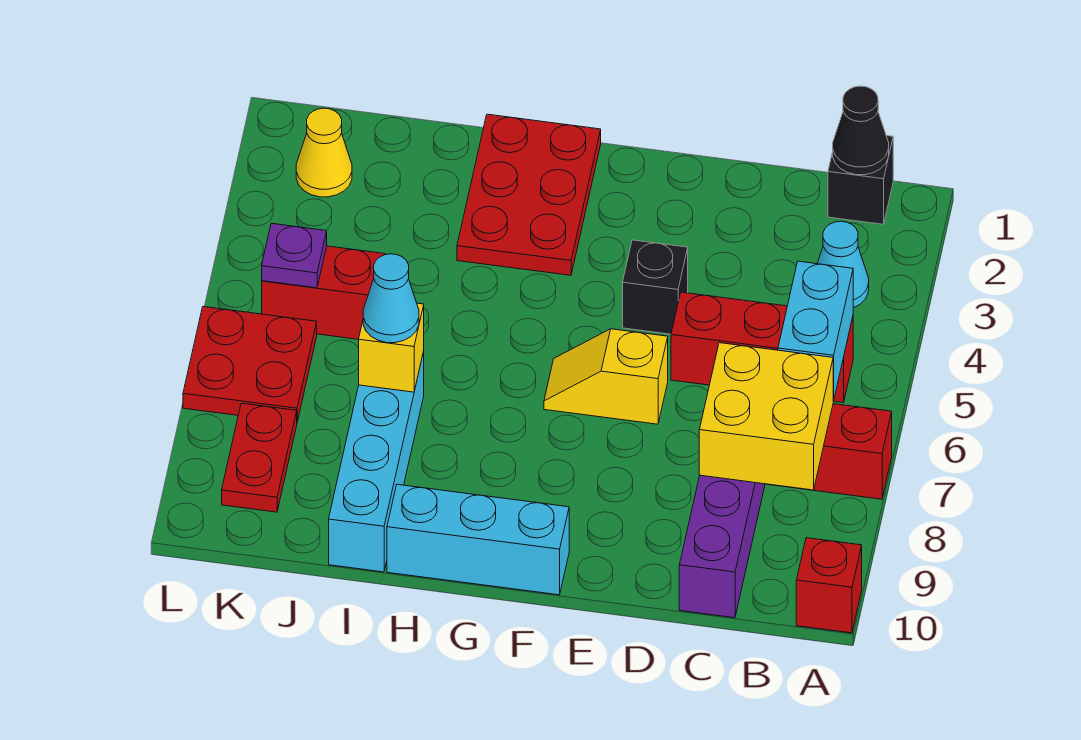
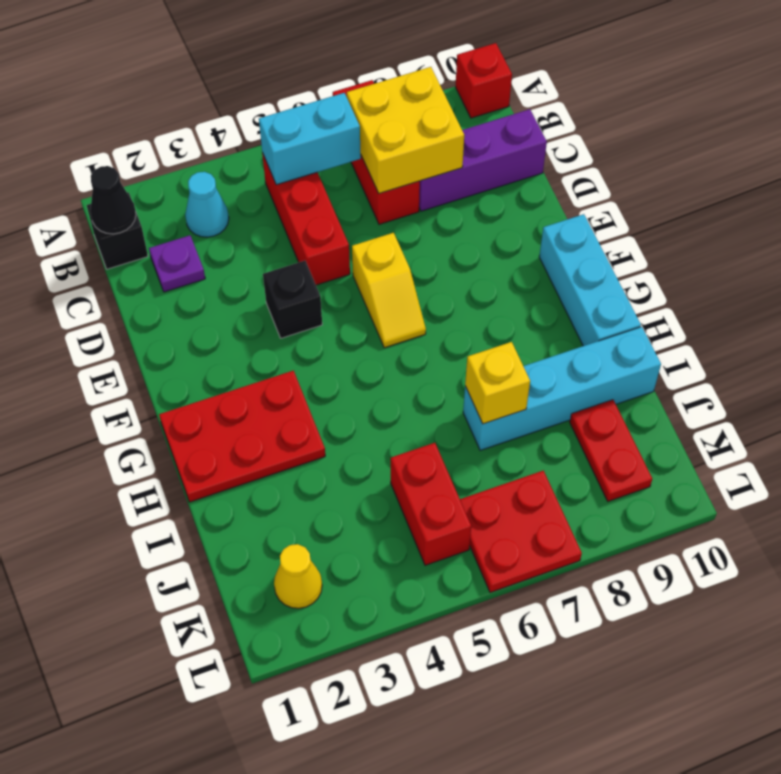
cyan cone I7 level 3 -> none
purple plate K5 level 2 -> purple plate C2 level 1
red plate K8:K9 level 1 -> red plate J9:K9 level 1

